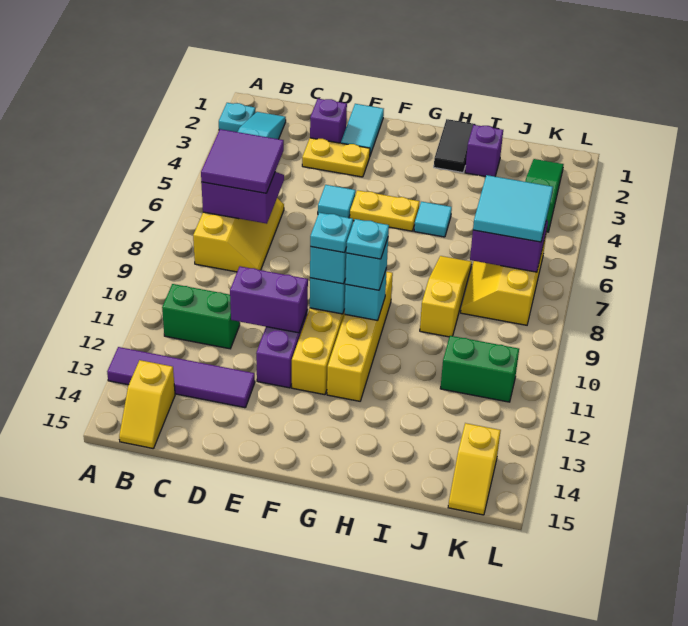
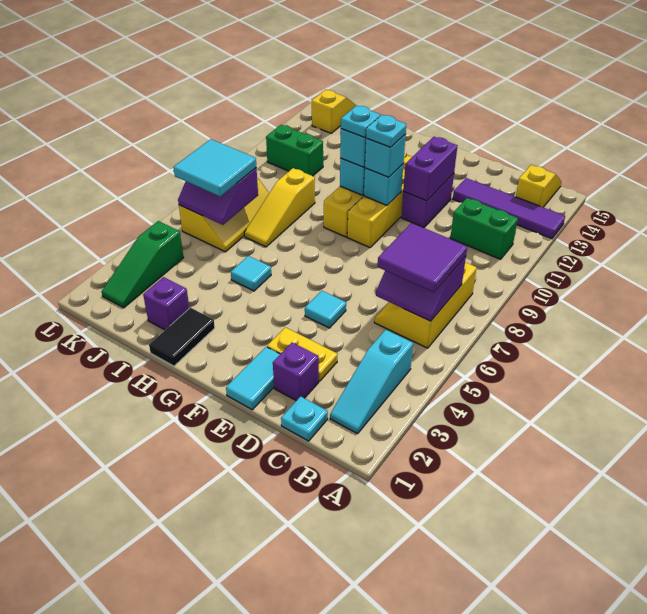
cyan plate A2 level 1 -> cyan plate C1 level 1
purple brick D11:E11 level 2 -> purple brick E11:E12 level 2
yellow plate F5:G5 level 1 -> none

